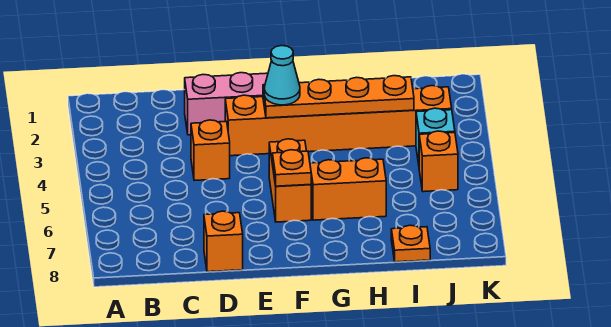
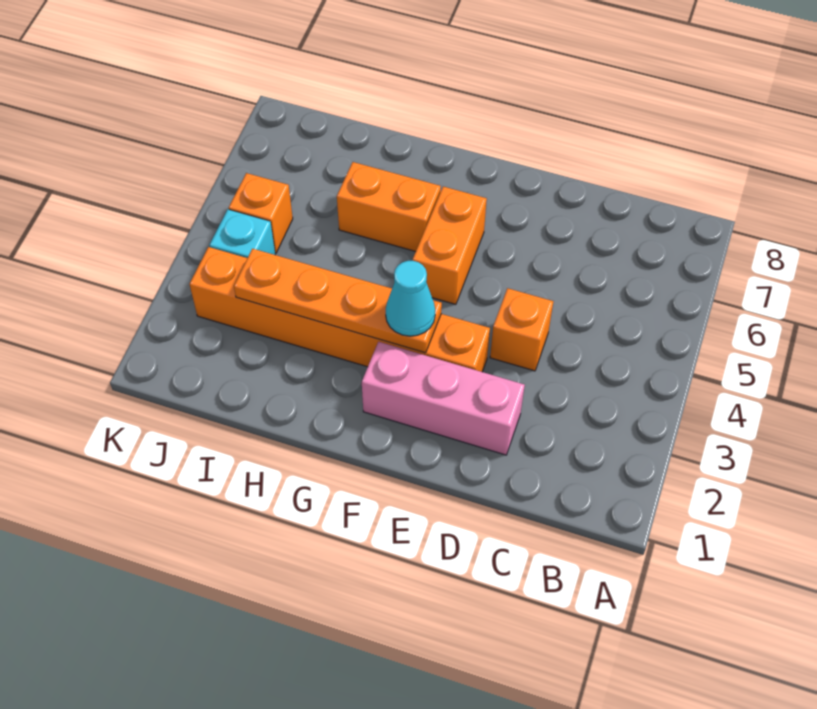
orange brick D8 level 1 -> none
orange plate F6 level 2 -> none
orange plate I8 level 1 -> none

